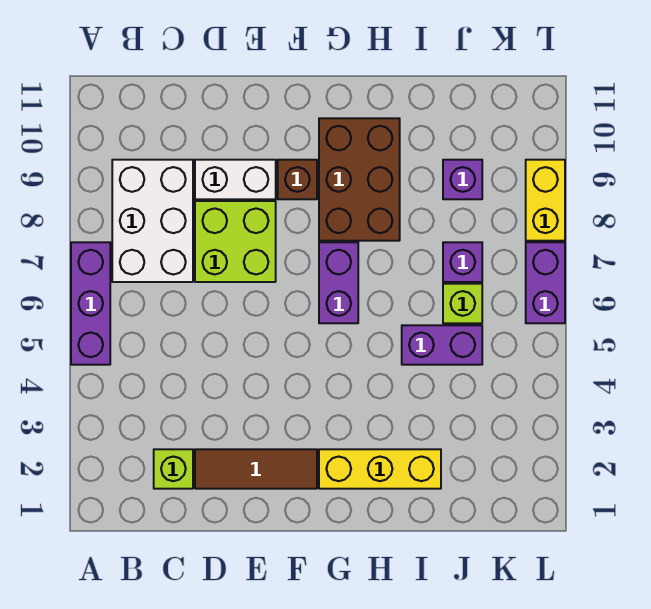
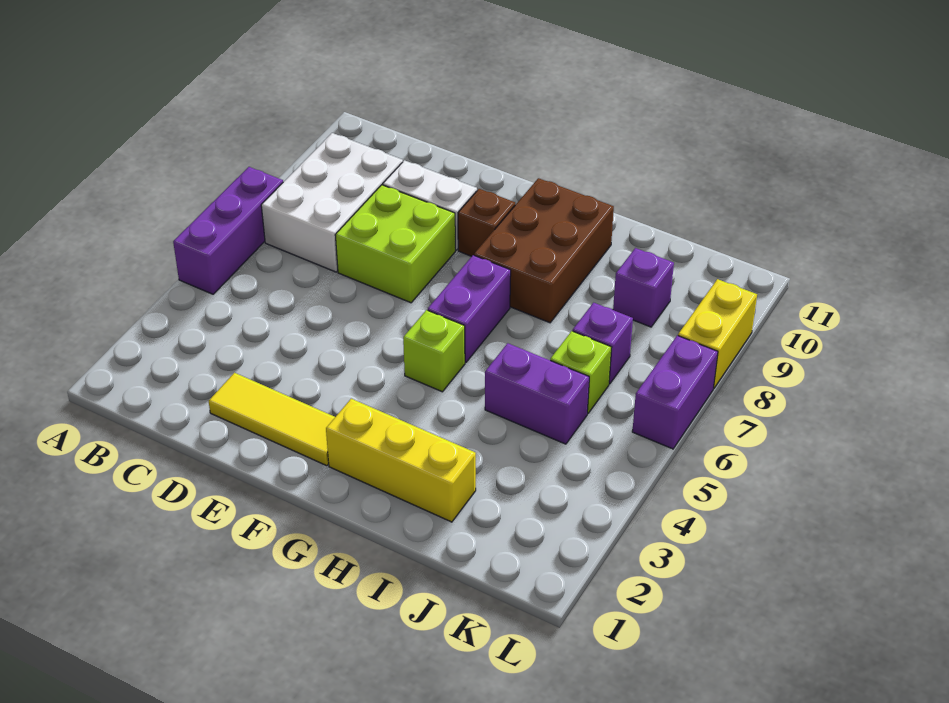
lime brick C2 level 1 -> lime brick G5 level 1
brown tile D2:F2 level 1 -> yellow tile D2:F2 level 1

